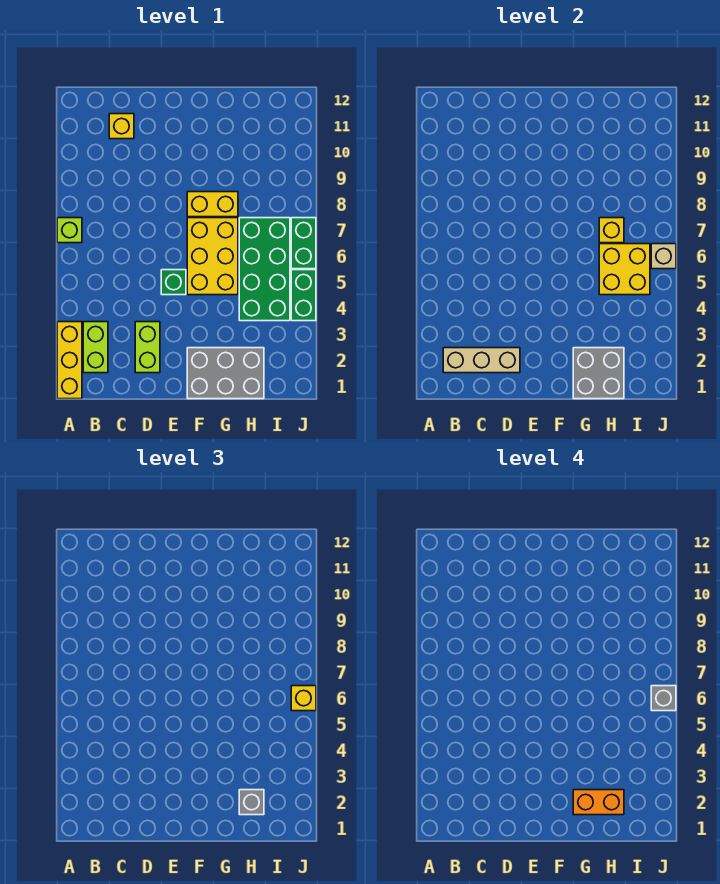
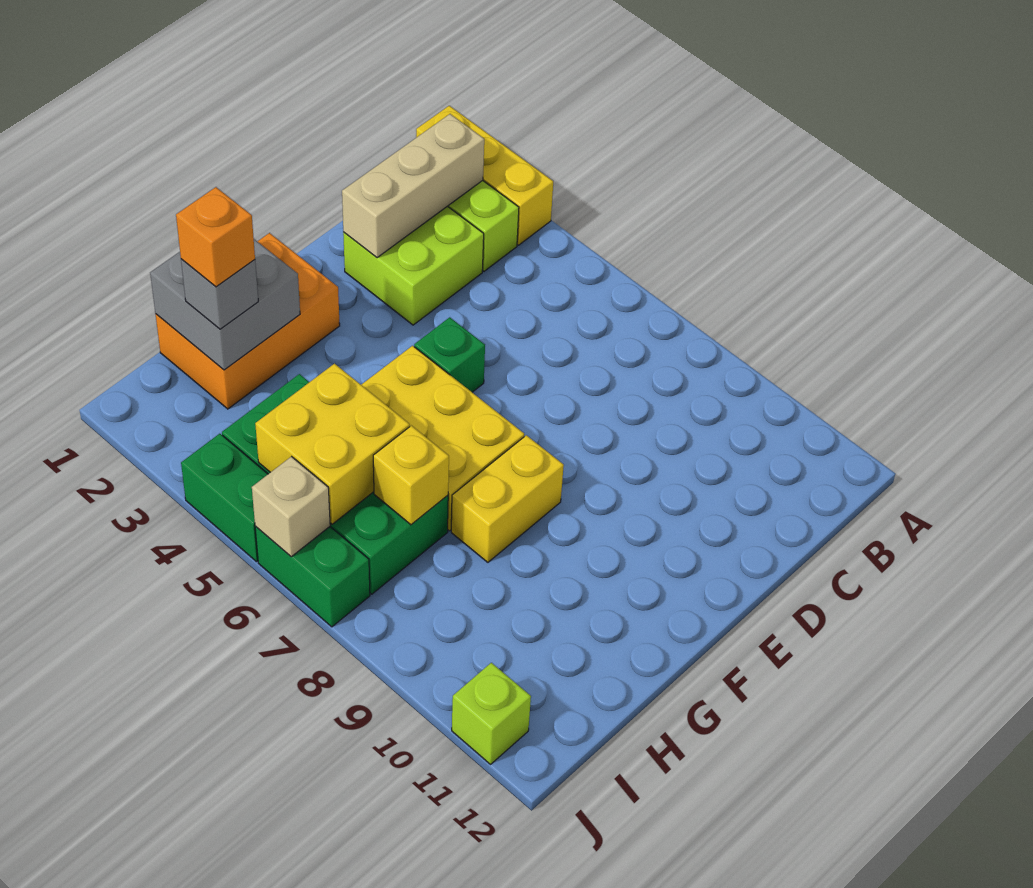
lime brick A7 level 1 -> lime brick J11 level 1
yellow brick C11 level 1 -> none
lime brick D2:D3 level 1 -> lime brick C2:D3 level 1
grey brick F1:H2 level 1 -> orange brick F1:H2 level 1
orange brick G2:H2 level 4 -> orange brick H2 level 4
yellow brick J6 level 3 -> none
grey brick J6 level 4 -> none

